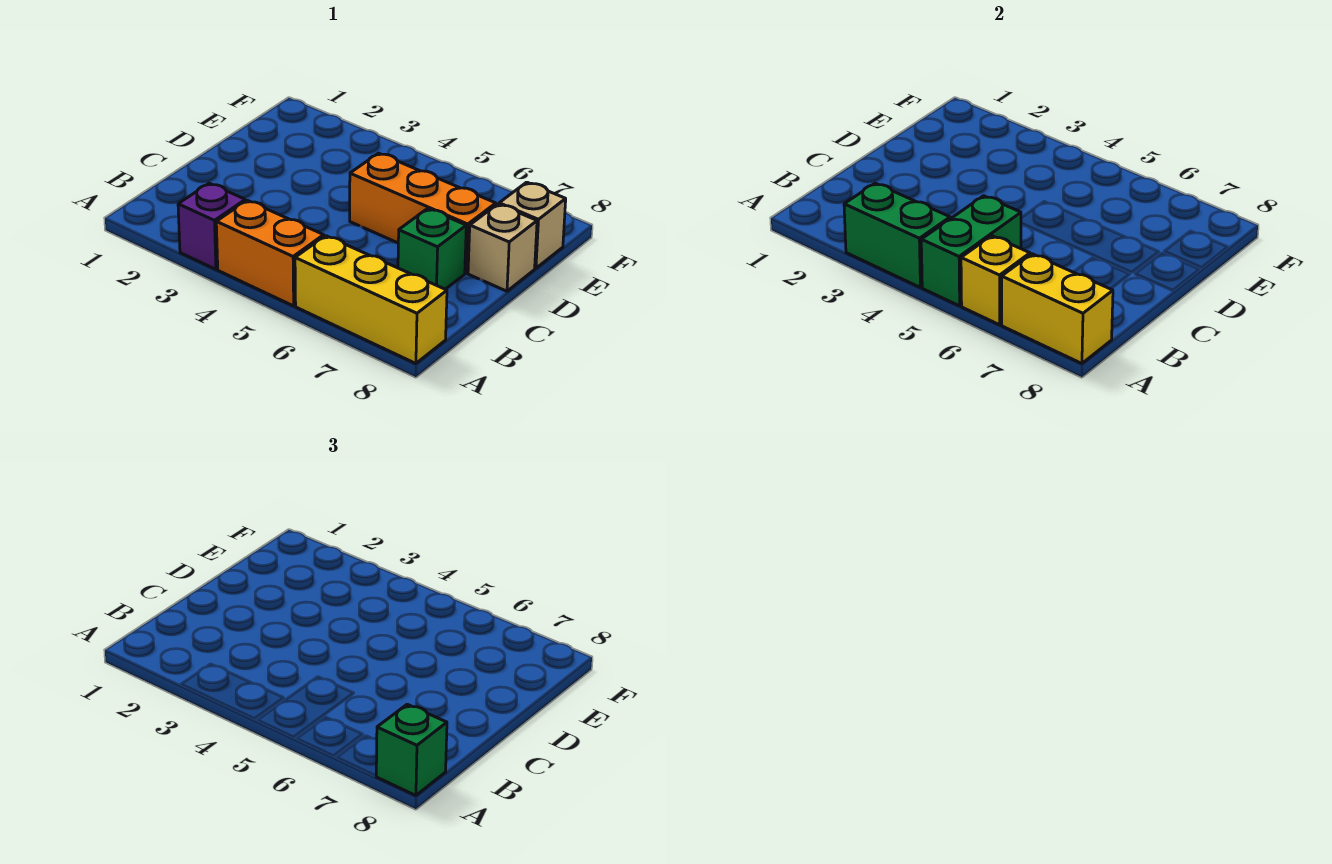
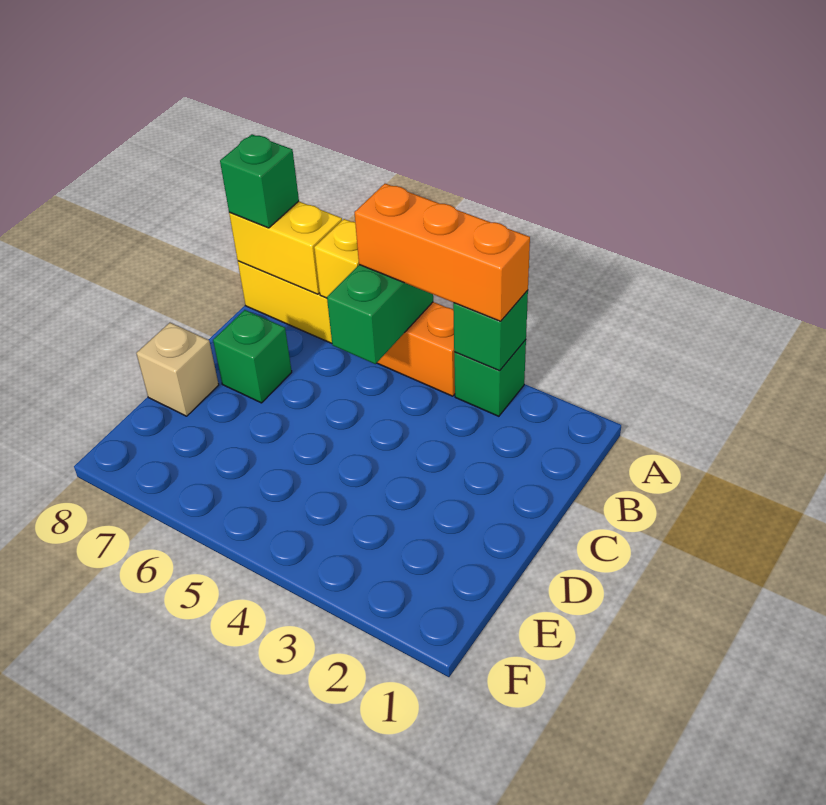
purple brick A3 level 1 -> green brick A3 level 1
green brick A3:A4 level 2 -> green brick A3 level 2
orange brick D5:D7 level 1 -> orange brick A3:A5 level 3
tan brick E8 level 1 -> none

